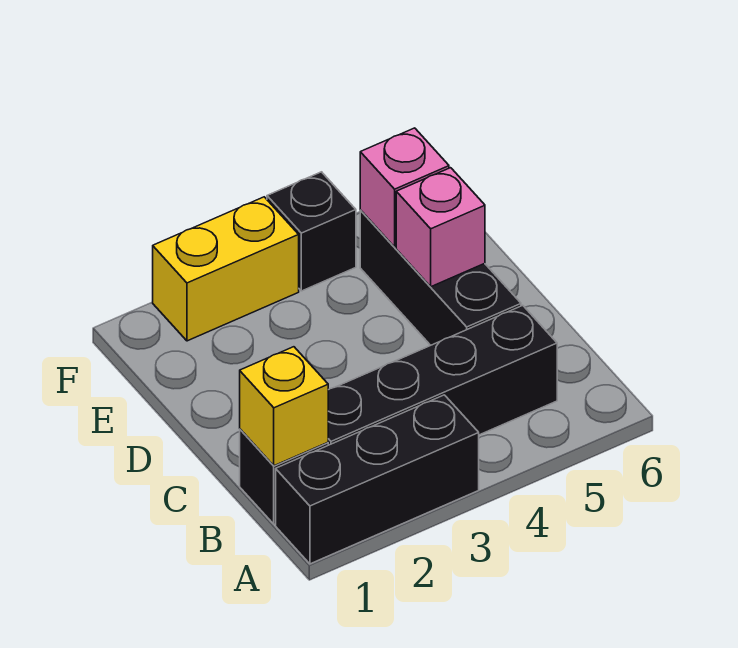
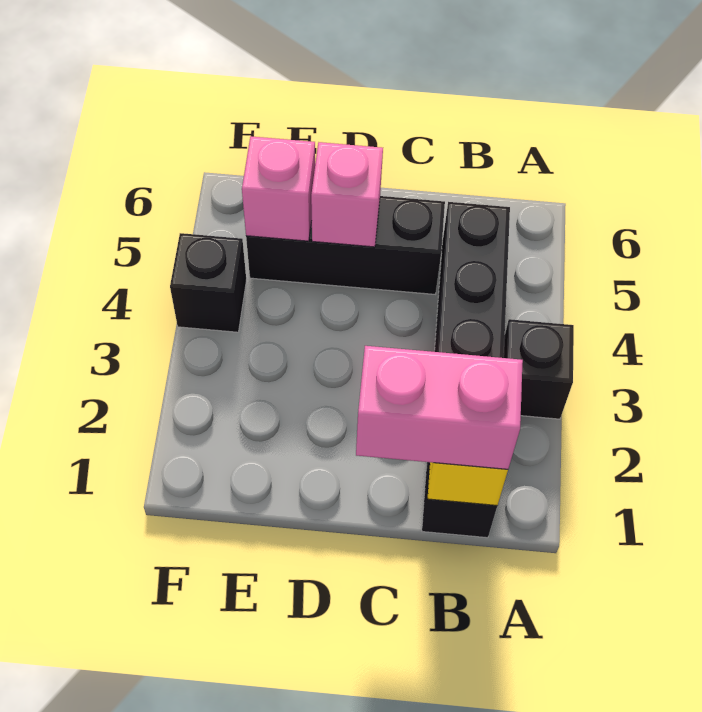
black brick A1:A3 level 1 -> black brick A3 level 1
none -> pink brick B1:C1 level 3
yellow brick F2:F3 level 1 -> none

